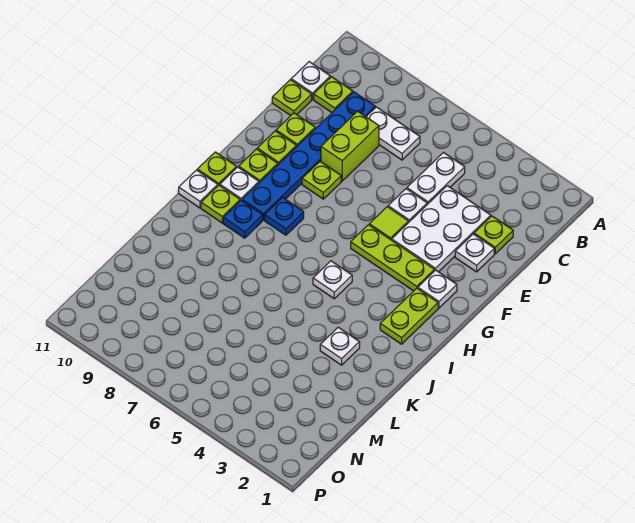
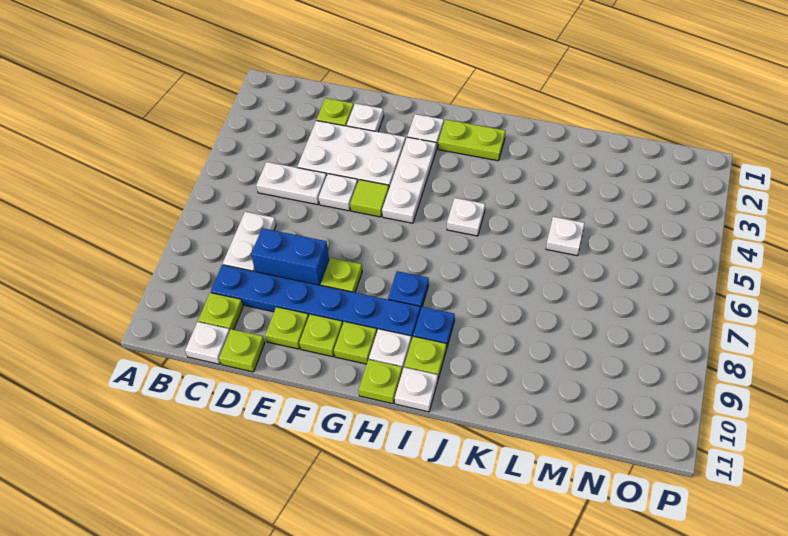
lime brick D8:E8 level 1 -> blue brick D8:E8 level 1
lime plate G3:G5 level 1 -> white plate G3:G5 level 1
white plate K3 level 1 -> white plate L5 level 1

